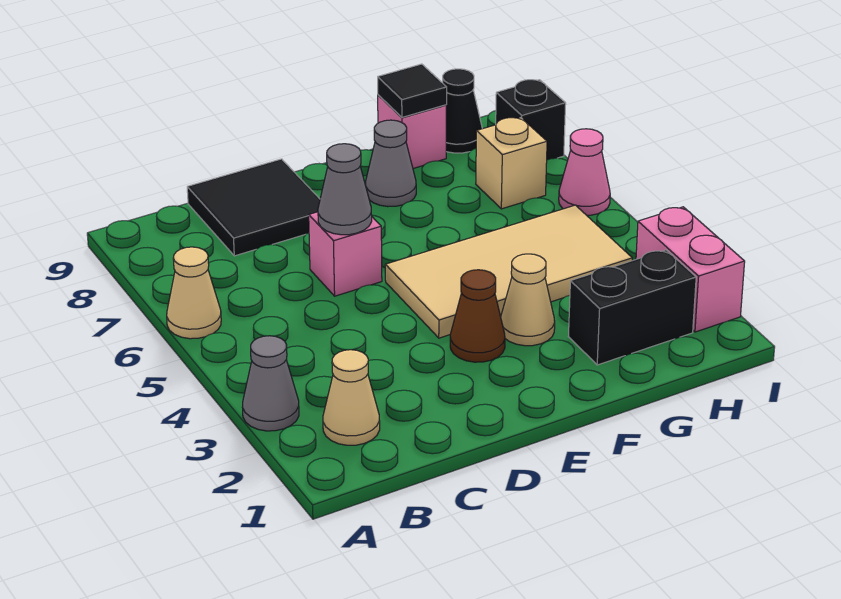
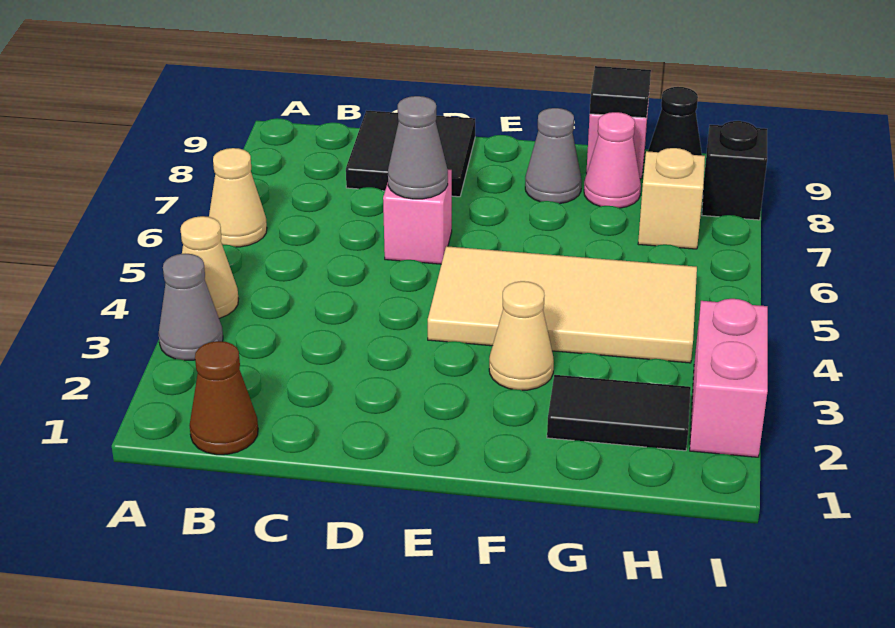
tan cone B2 level 1 -> tan cone A4 level 1
brown cone E3 level 1 -> brown cone B1 level 1
black brick G2:H2 level 1 -> black tile G2:H2 level 1
pink cone I6 level 1 -> pink cone G8 level 1

